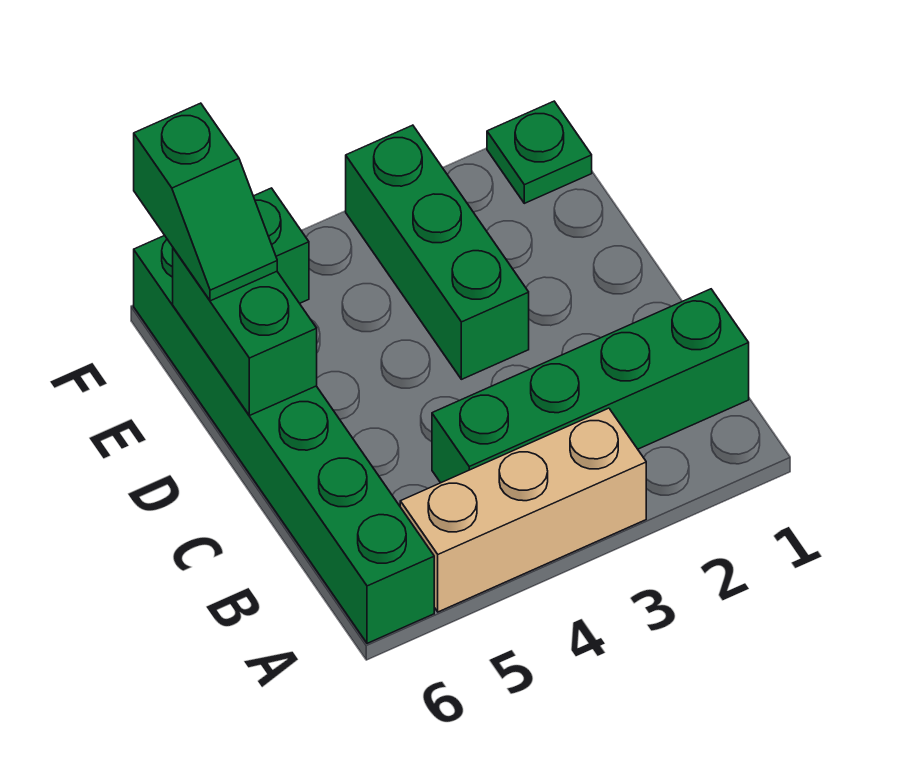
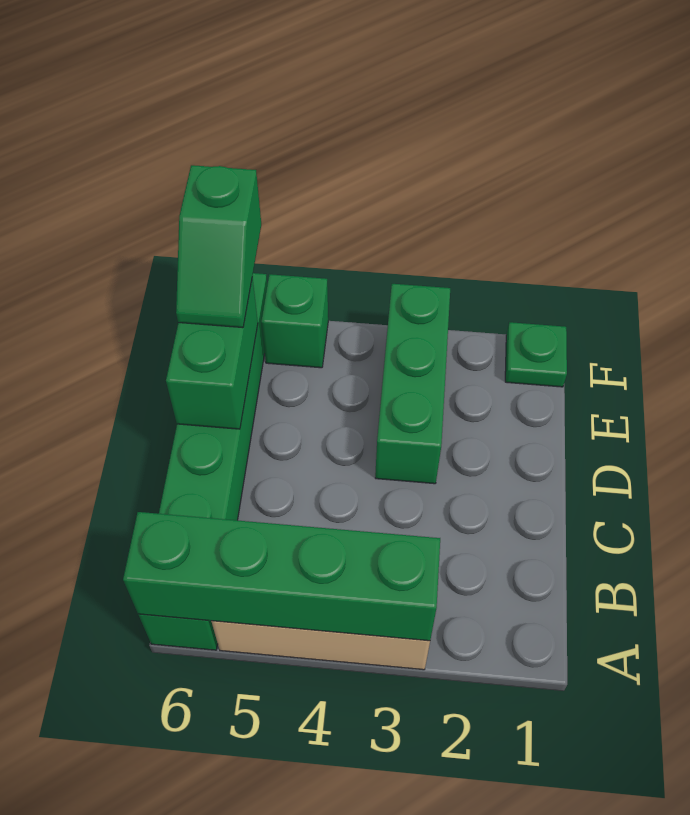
green brick B1:B4 level 1 -> green brick A3:A6 level 2

